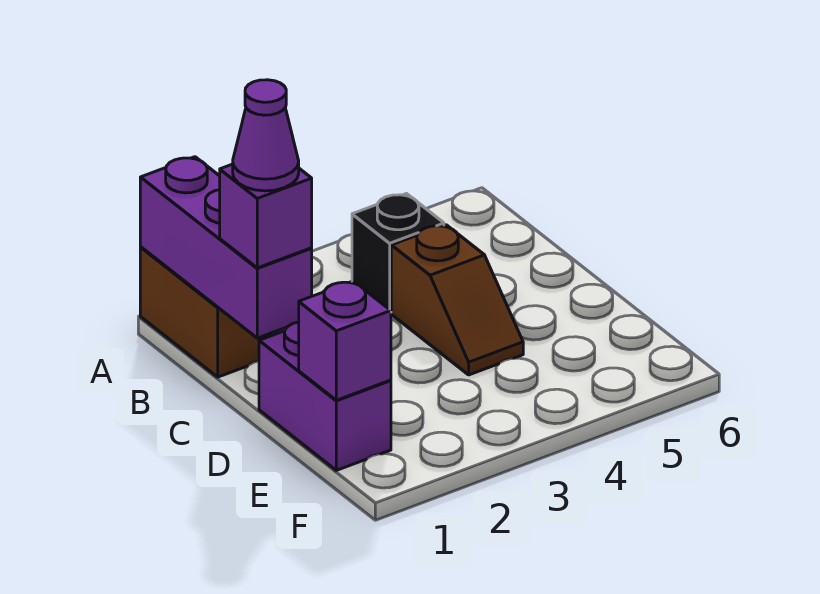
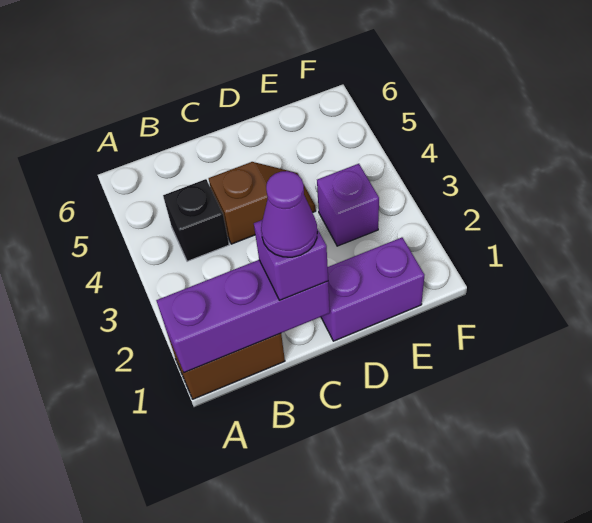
purple brick E1 level 2 -> purple brick E3 level 1

